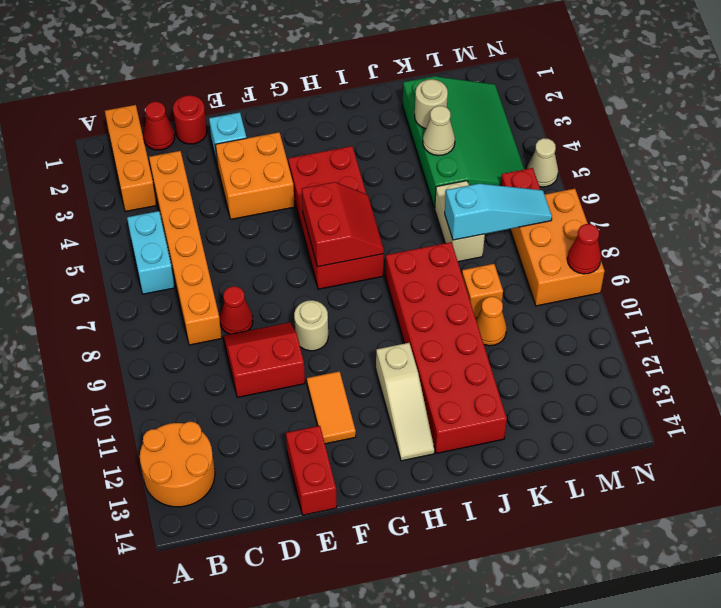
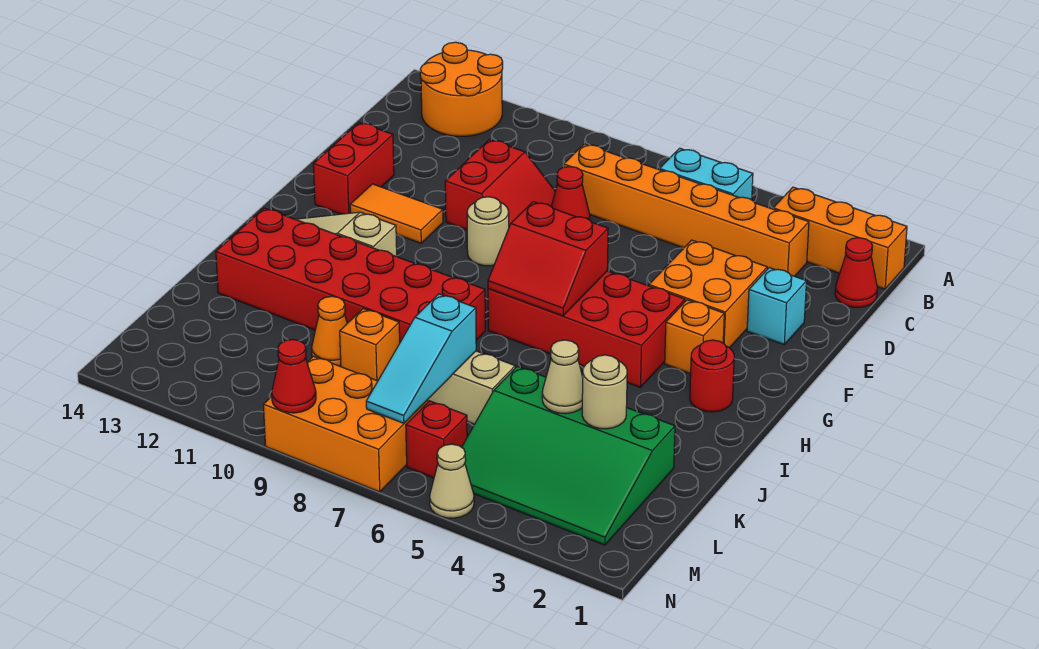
red round brick D1 level 1 -> red round brick H2 level 1
red brick E13:E14 level 1 -> red brick E13:F13 level 1
none -> orange brick G3 level 1

